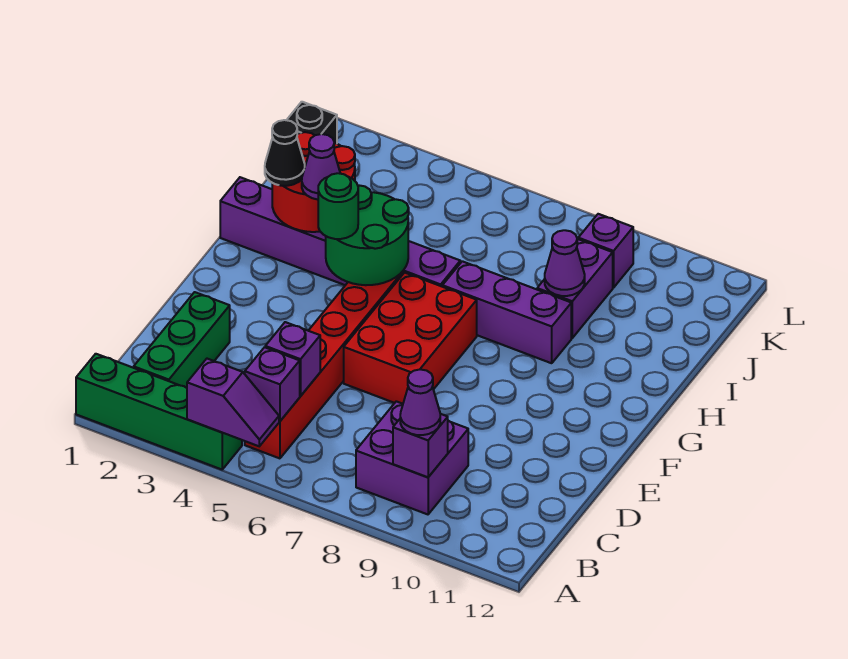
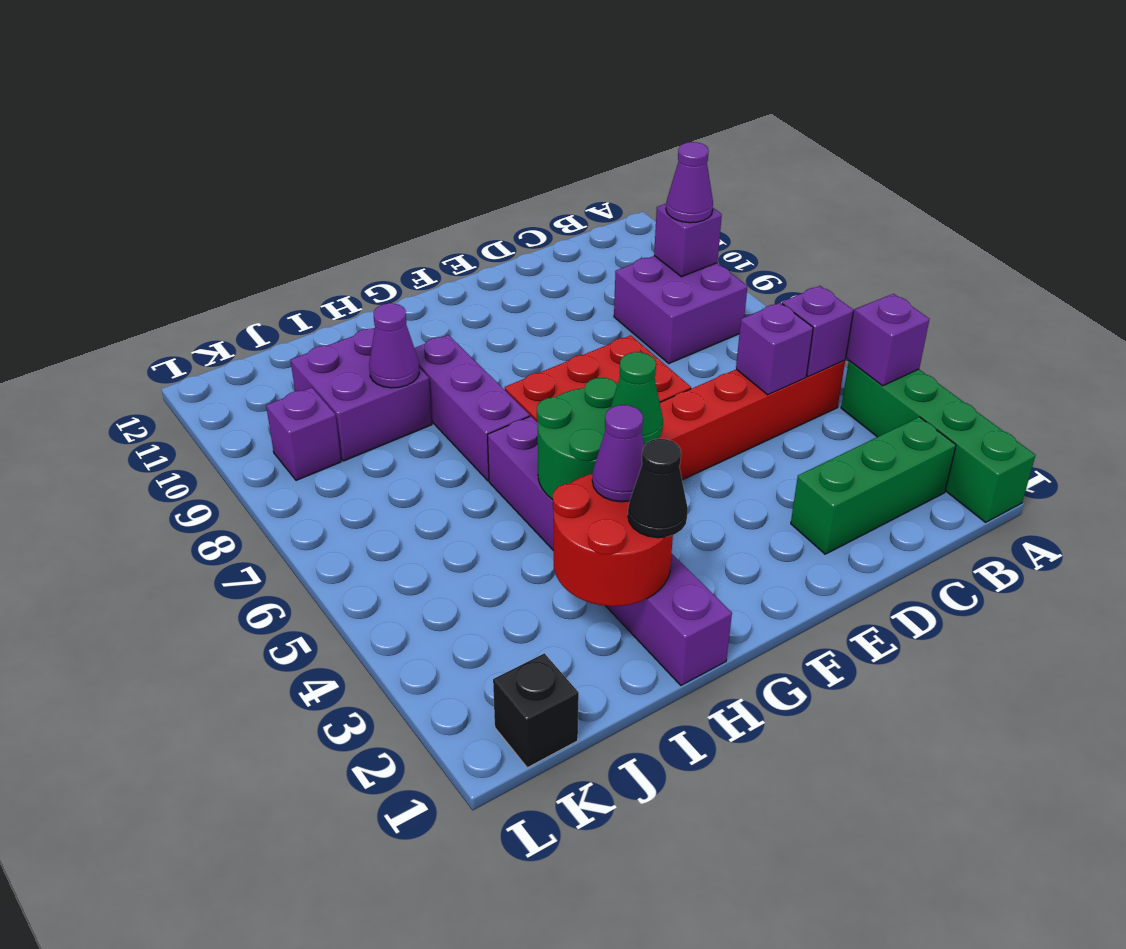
green round brick G4 level 3 -> green cone G4 level 3
purple brick I9:J9 level 1 -> purple brick I9:J10 level 1

